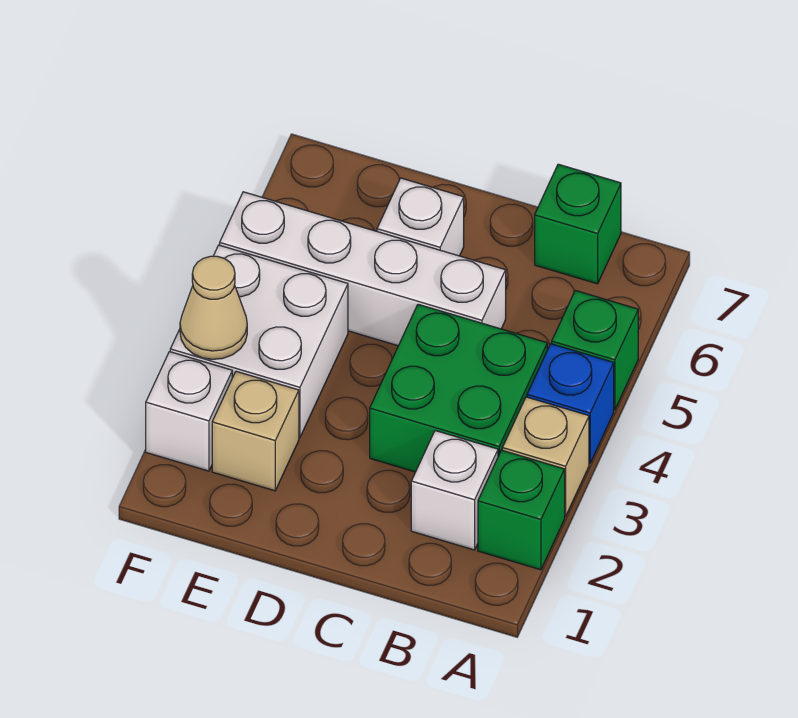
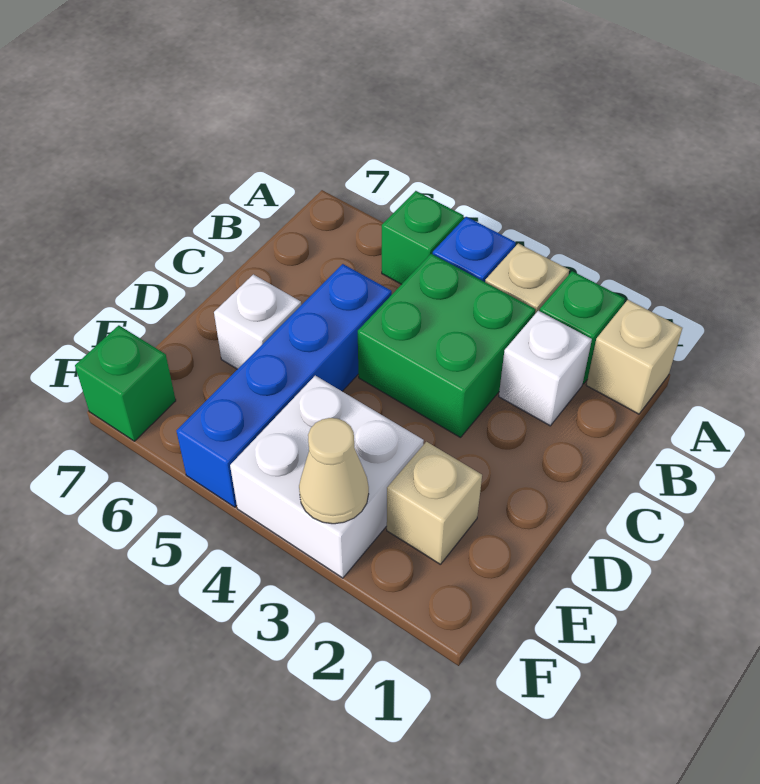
none -> tan brick A1 level 1
green brick B7 level 1 -> green brick F7 level 1
white brick C5:F5 level 1 -> blue brick C5:F5 level 1
white brick F2 level 1 -> none

